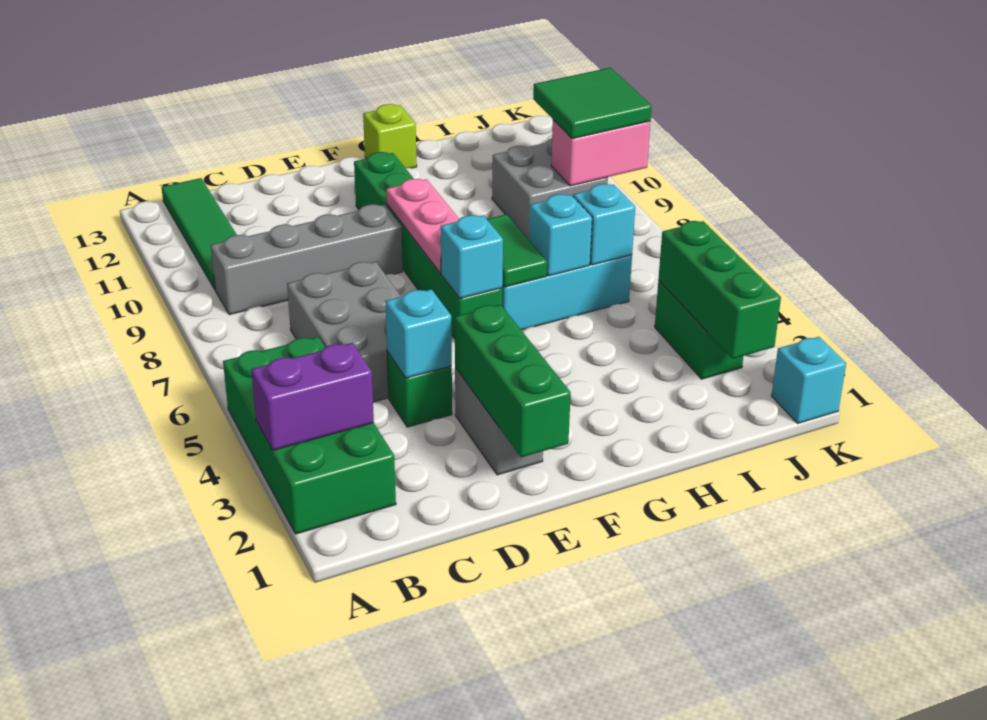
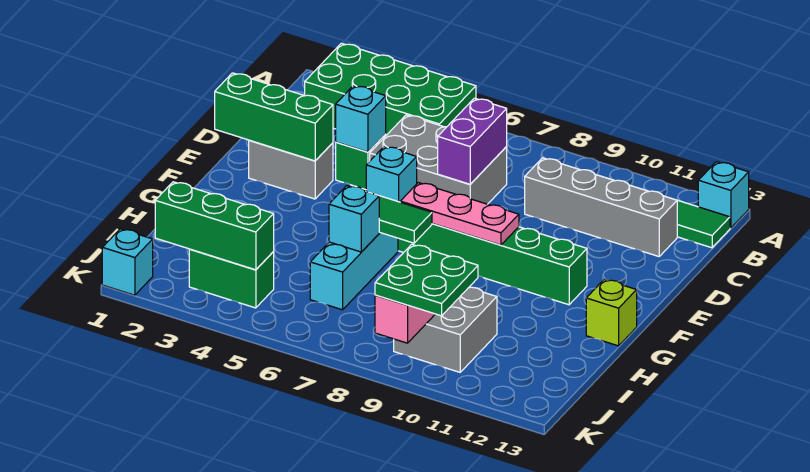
purple brick A3:B3 level 2 -> purple brick C7:D7 level 2
grey brick B9:E9 level 1 -> grey brick C9:C12 level 1
cyan brick I6 level 2 -> cyan brick A13 level 1
green tile J9:K10 level 3 -> green plate J9:K10 level 3

